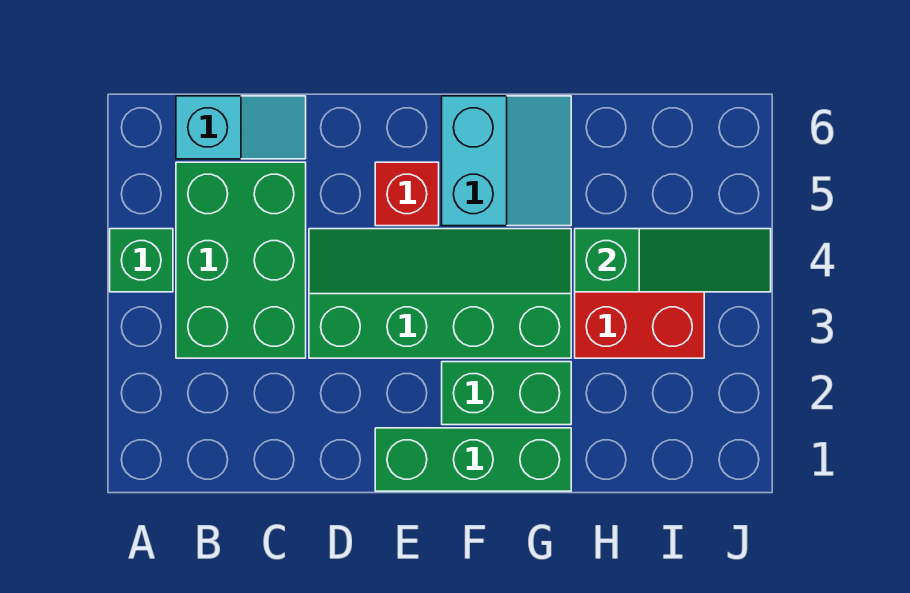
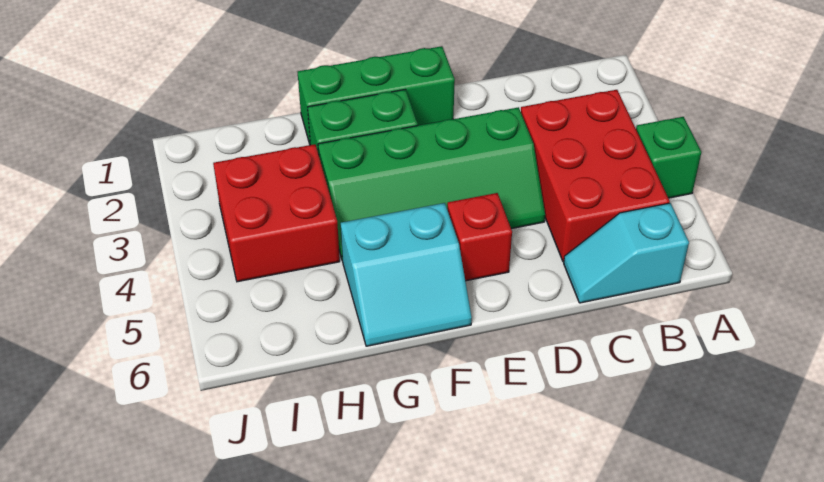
green brick B3:C5 level 1 -> red brick B3:C5 level 1
cyan slope F5:G6 level 1 top F -> cyan slope F5:G6 level 1 top 5
green slope H4:J4 level 2 top H -> none

